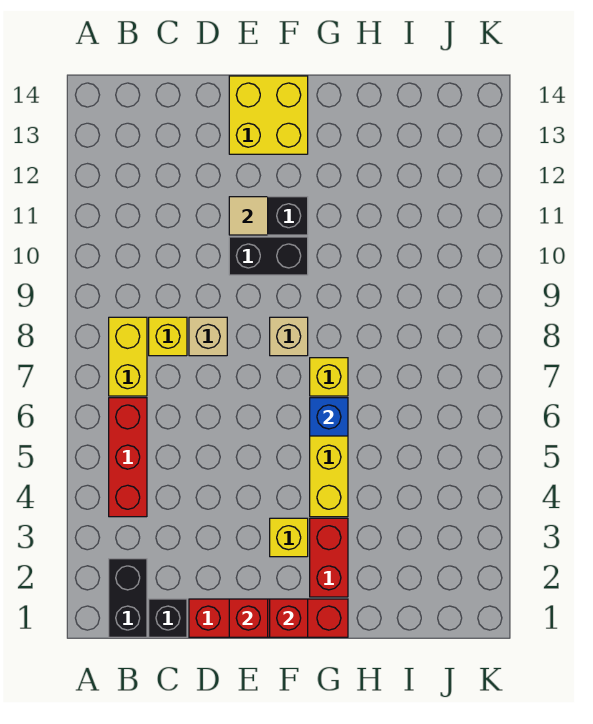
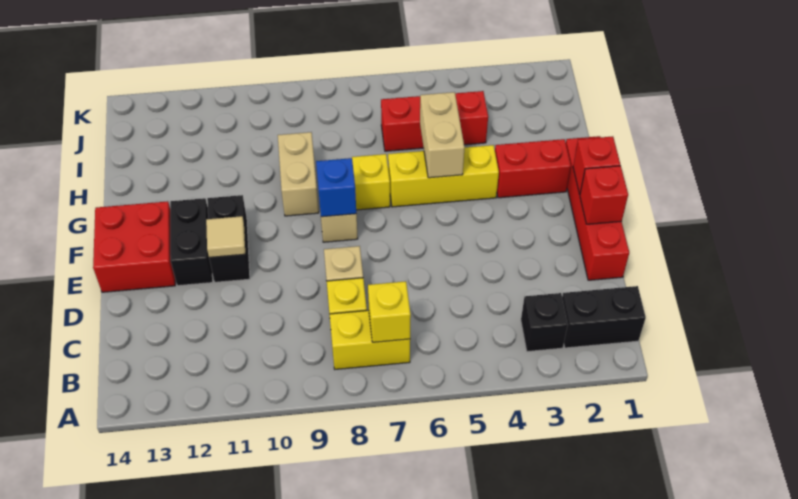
red brick B4:B6 level 1 -> red brick I4:I6 level 1
black brick C1 level 1 -> black brick B3 level 1
black brick E10:F10 level 1 -> black brick E12:F12 level 1
yellow brick E13:F14 level 1 -> red brick E13:F14 level 1
yellow brick F3 level 1 -> yellow brick B7 level 2
none -> tan brick G5:H5 level 2
blue brick G6 level 2 -> blue brick F8 level 2
none -> tan brick G9:H9 level 1

